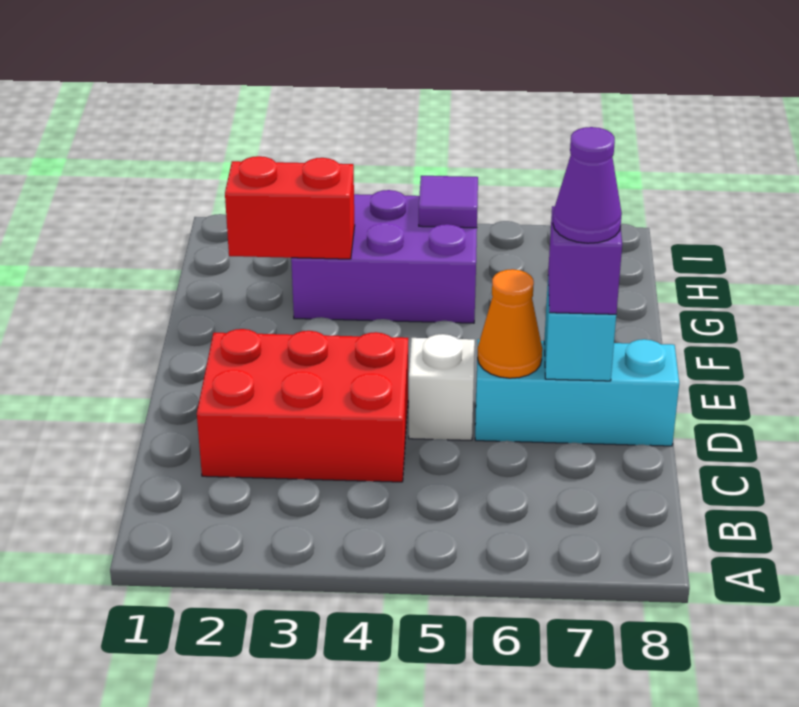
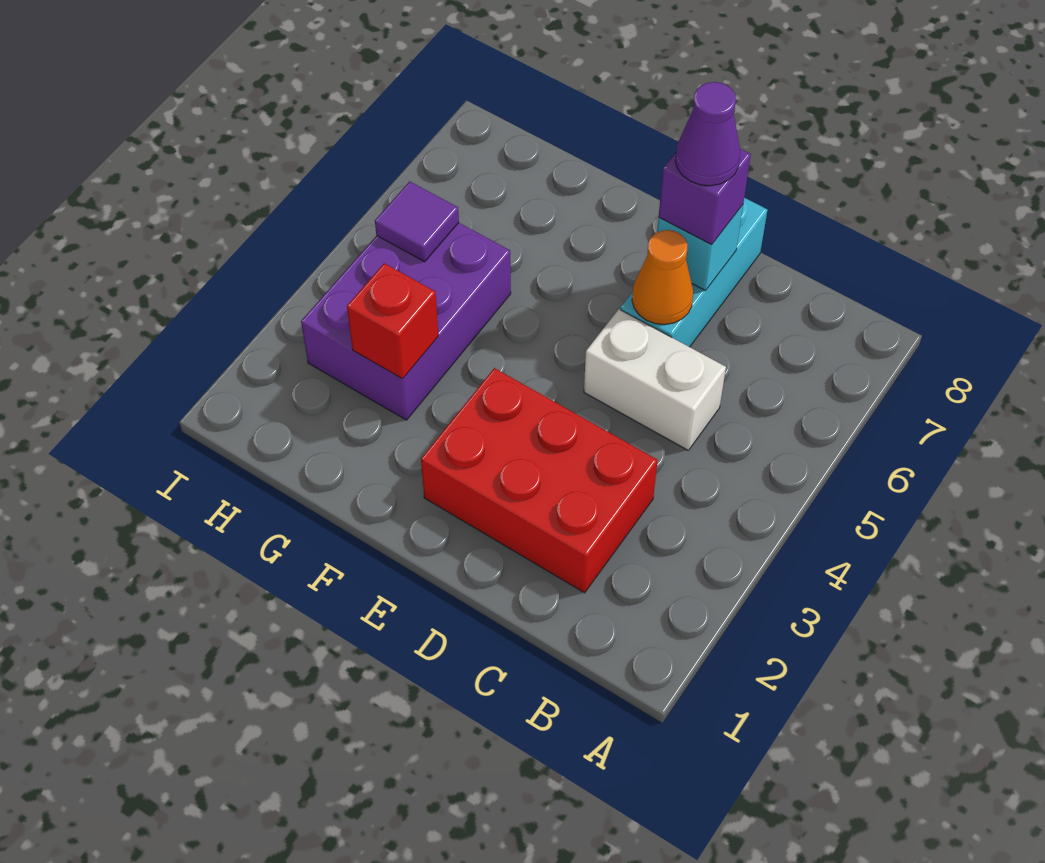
red brick C2:D4 level 1 -> red brick C2:E3 level 1
white brick D5 level 1 -> white brick C5:D5 level 1
red brick G2:G3 level 2 -> red brick G3 level 2

